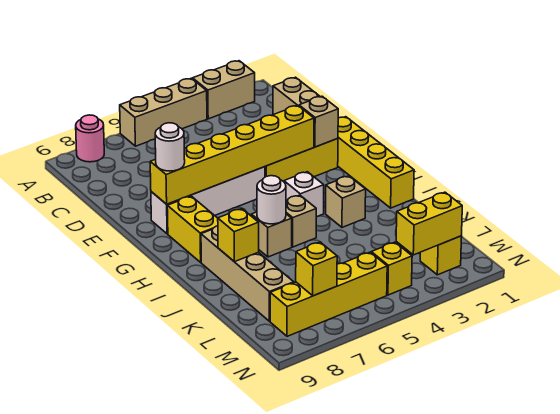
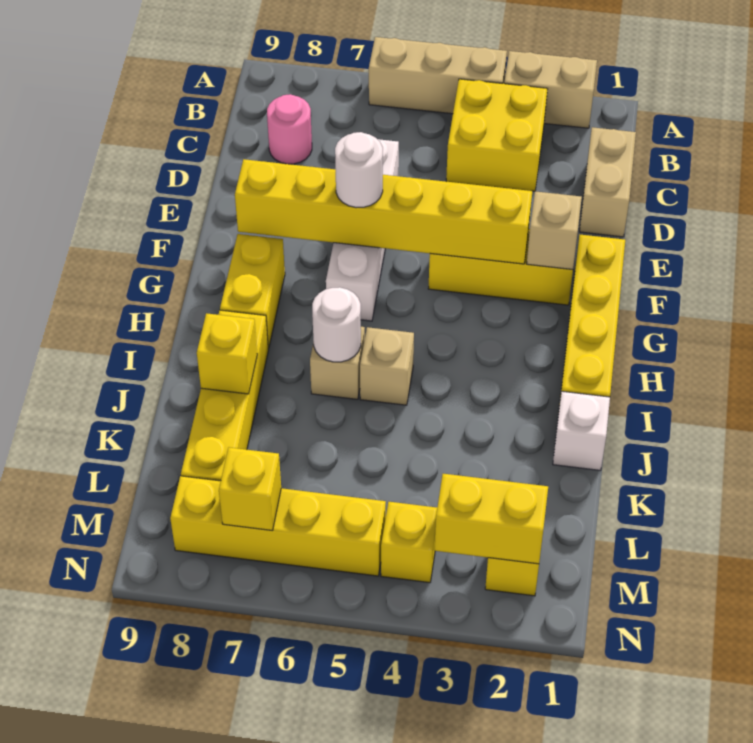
pink round brick A8 level 1 -> pink round brick C8 level 1
none -> yellow brick B3:C4 level 1
white brick F5:F8 level 1 -> white brick D6:G6 level 1
white round brick F8 level 3 -> white round brick F6 level 3
white brick H4 level 1 -> white brick J1 level 1
tan brick I3 level 1 -> none
tan brick I8:L8 level 1 -> yellow brick I8:L8 level 1

